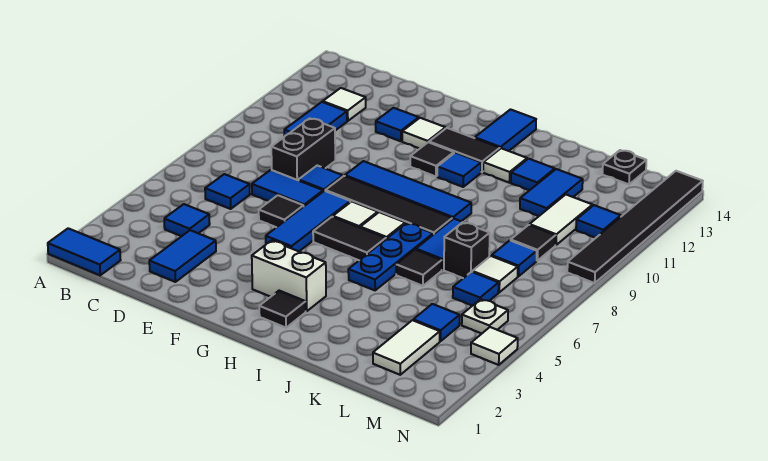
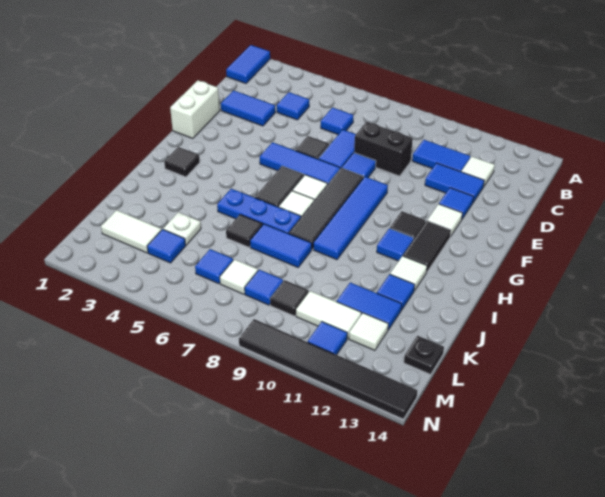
white brick G3:H3 level 1 -> white brick E1:F1 level 1
blue tile H13:H14 level 1 -> blue tile D11:D12 level 1
black brick K7 level 1 -> none
white plate M5 level 1 -> white plate K4 level 1
white tile N4 level 1 -> white tile L12 level 1

